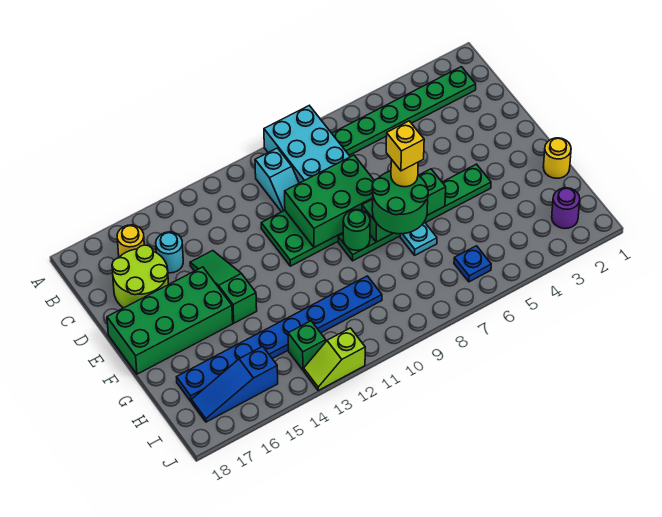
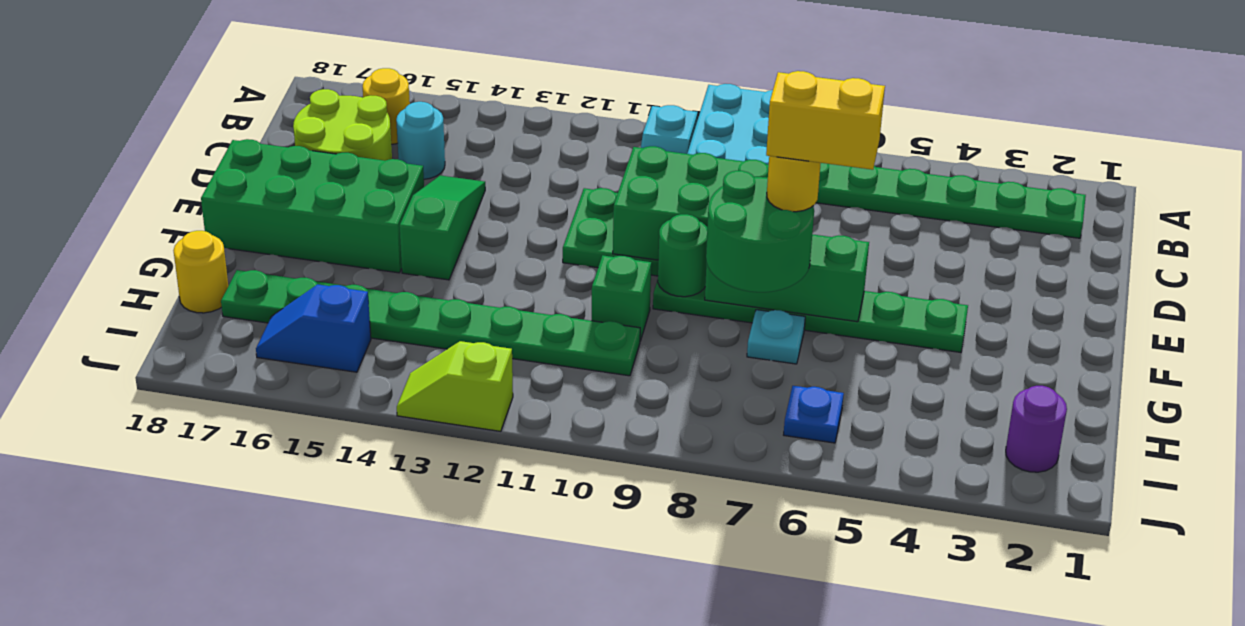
yellow brick F7 level 5 -> yellow brick F6:F7 level 5
yellow round brick G1 level 1 -> yellow round brick H18 level 1
blue plate H10:H17 level 1 -> green plate H10:H17 level 1
green brick I13 level 1 -> green brick G10 level 1
blue slope I15:I17 level 1 top 15 -> blue slope I15:I16 level 1 top 15

